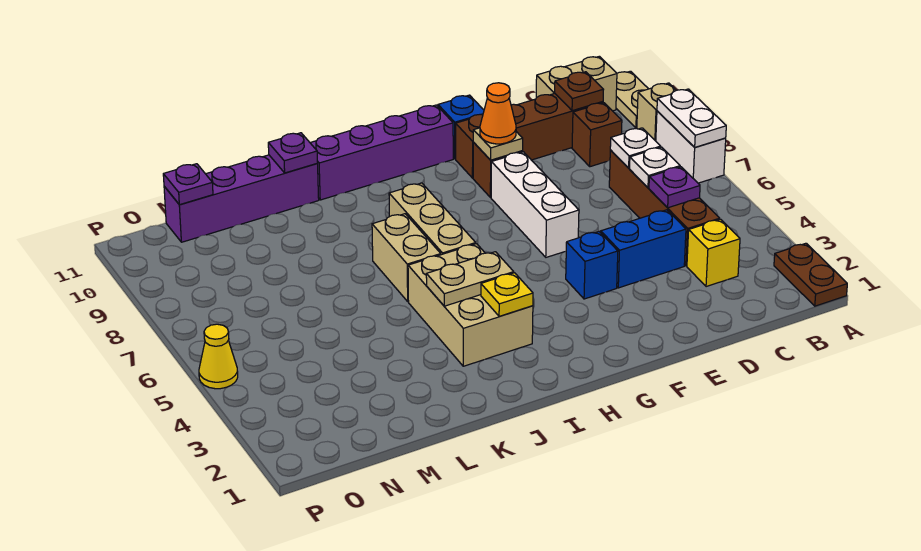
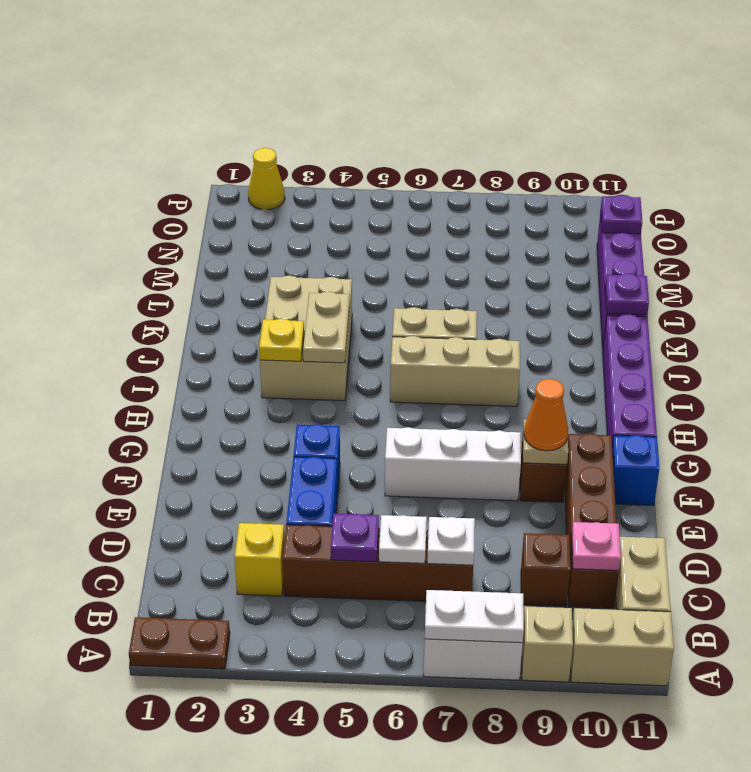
tan plate A10:A11 level 1 -> tan brick A10:A11 level 1
brown plate C10 level 2 -> pink plate C10 level 2
tan brick I3:J5 level 1 -> tan brick I3:K4 level 1
yellow cone P5 level 1 -> yellow cone P2 level 1

